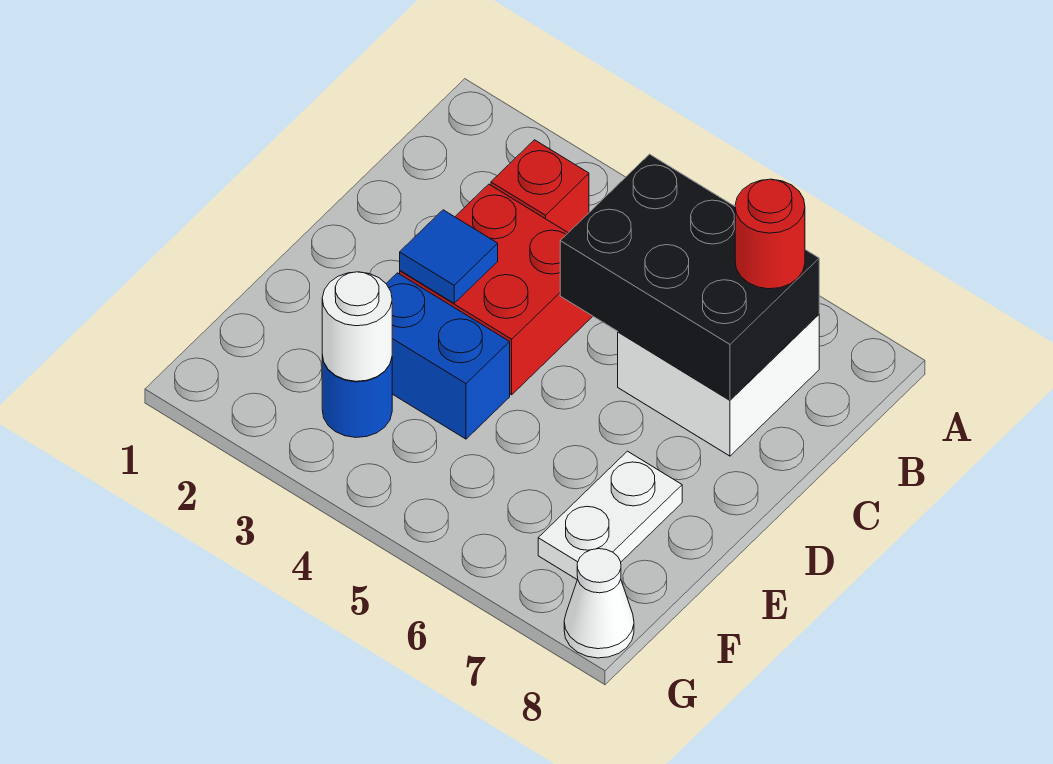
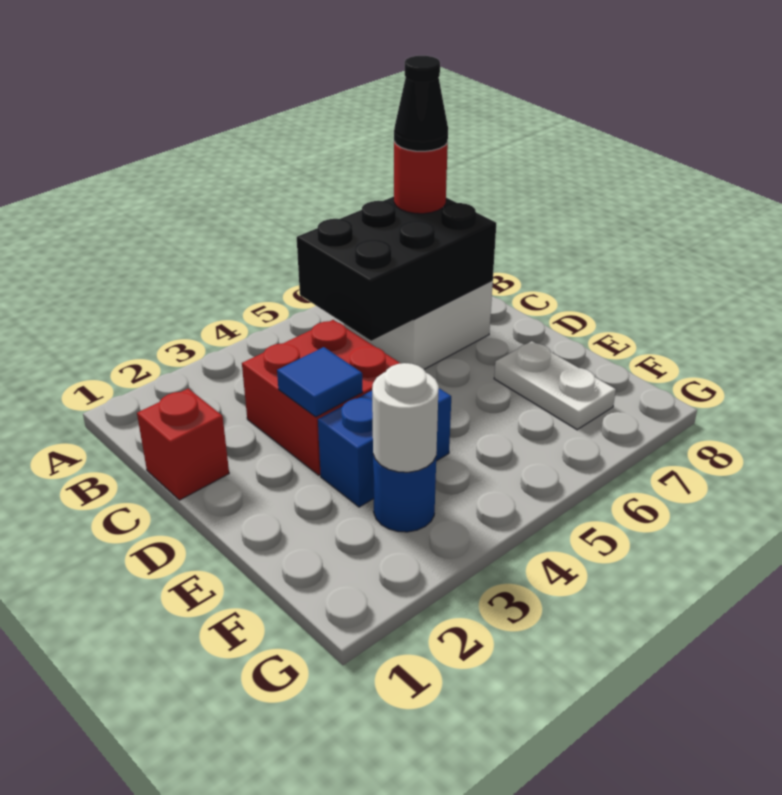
red brick B3 level 1 -> red brick C1 level 1
none -> black cone B7 level 4
white cone G8 level 1 -> none

